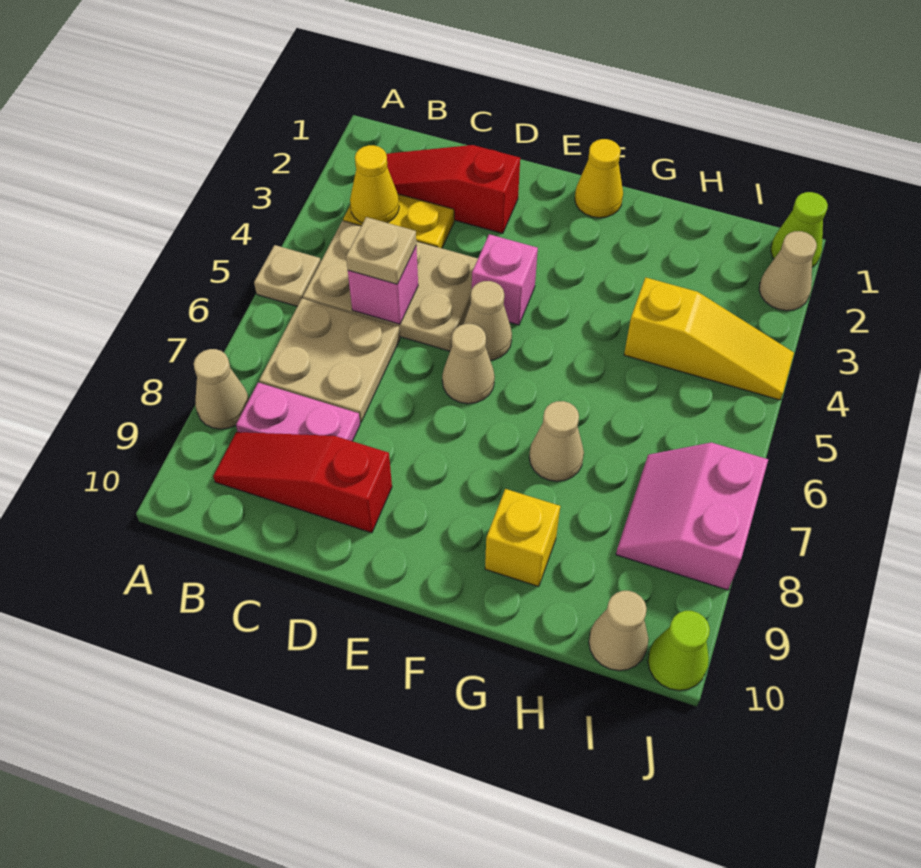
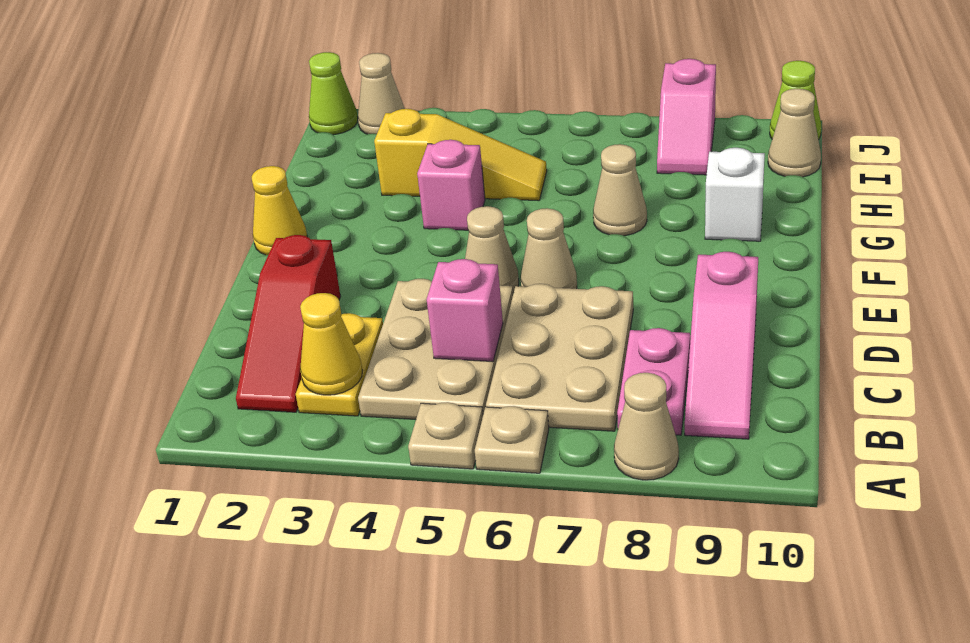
tan plate B6:C7 level 1 -> tan plate B6:D7 level 1
red slope B9:D9 level 1 top D -> pink slope B9:D9 level 1 top D
tan plate C5 level 3 -> tan plate A6 level 1
pink brick E4 level 1 -> pink brick G4 level 1
yellow brick G9 level 1 -> white brick G9 level 1
yellow slope H4:J4 level 1 top H -> yellow slope H3:H5 level 1 top 3
pink slope I7:J8 level 1 top J -> pink slope I8:J8 level 1 top J

